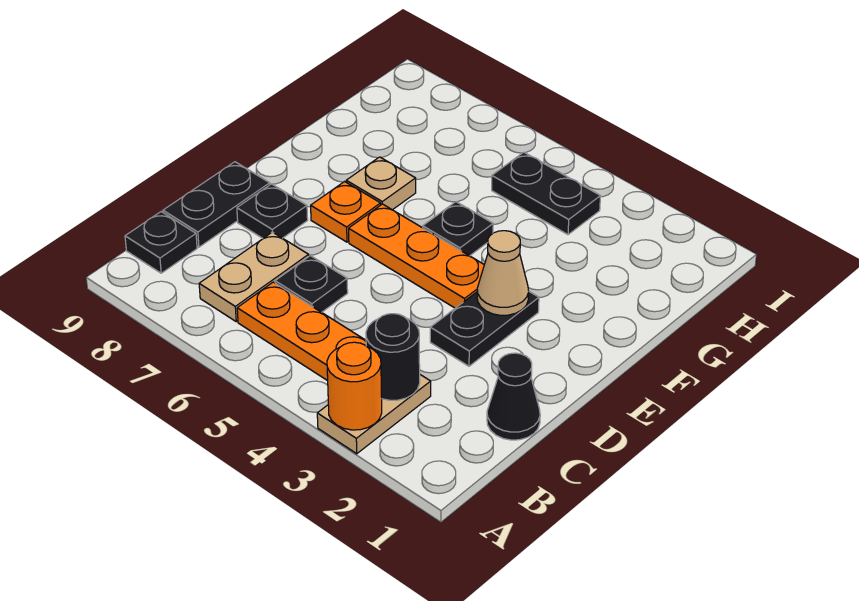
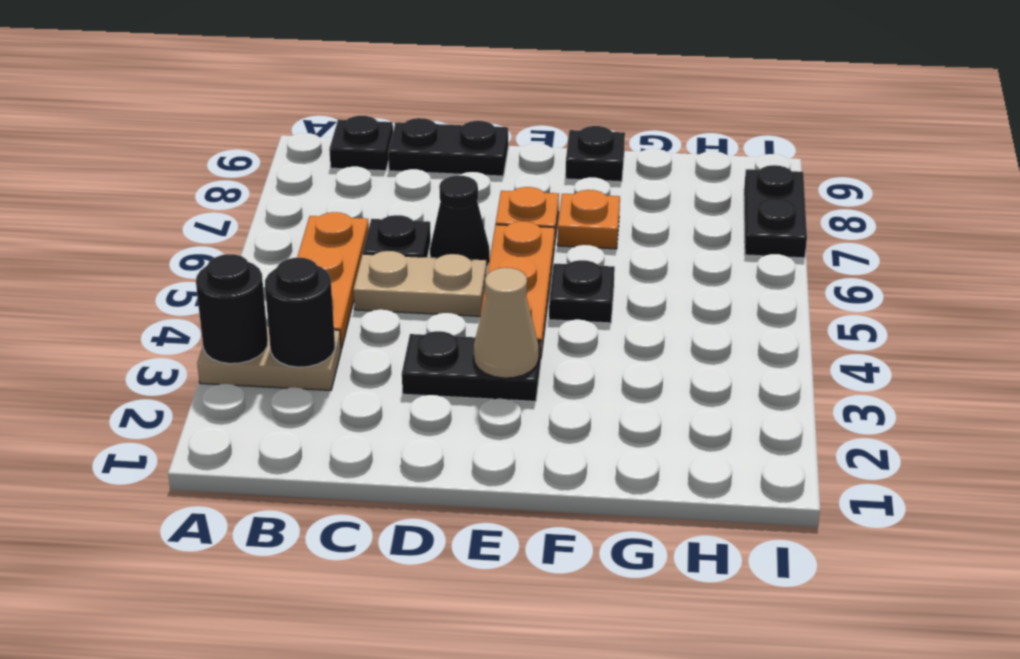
orange round brick A3 level 2 -> black round brick A3 level 2
tan plate B7:C7 level 1 -> tan plate C5:D5 level 1
black cone C1 level 1 -> black cone D6 level 1
black plate D8 level 1 -> black plate F9 level 1
tan plate F7 level 1 -> orange plate F7 level 1
black plate H4:H5 level 1 -> black plate I7:I8 level 1

